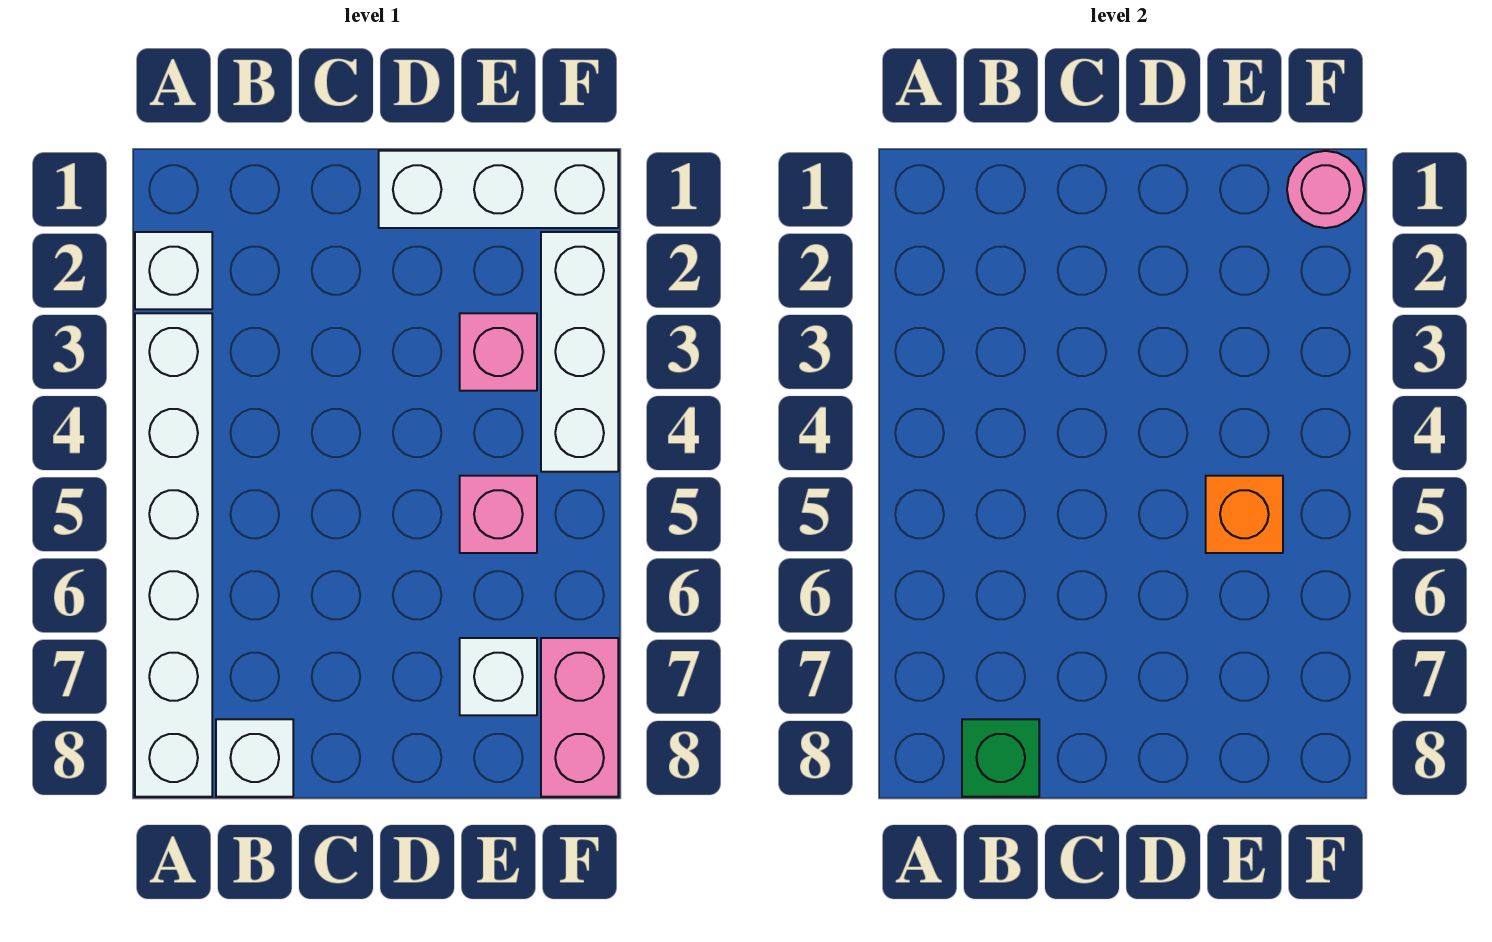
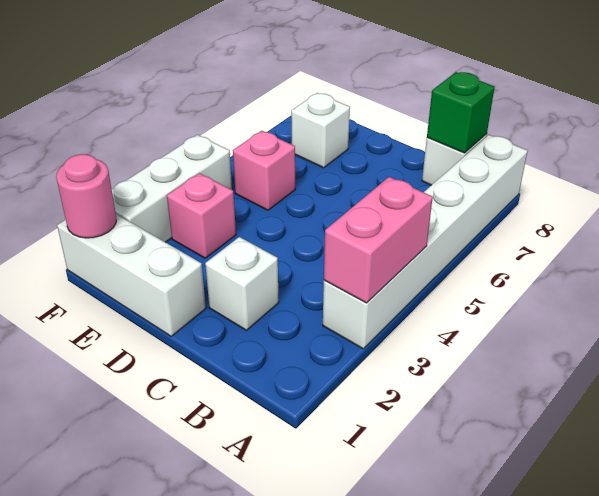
white brick A2 level 1 -> white brick C2 level 1
orange brick E5 level 2 -> none
pink brick F7:F8 level 1 -> pink brick A3:A4 level 2

